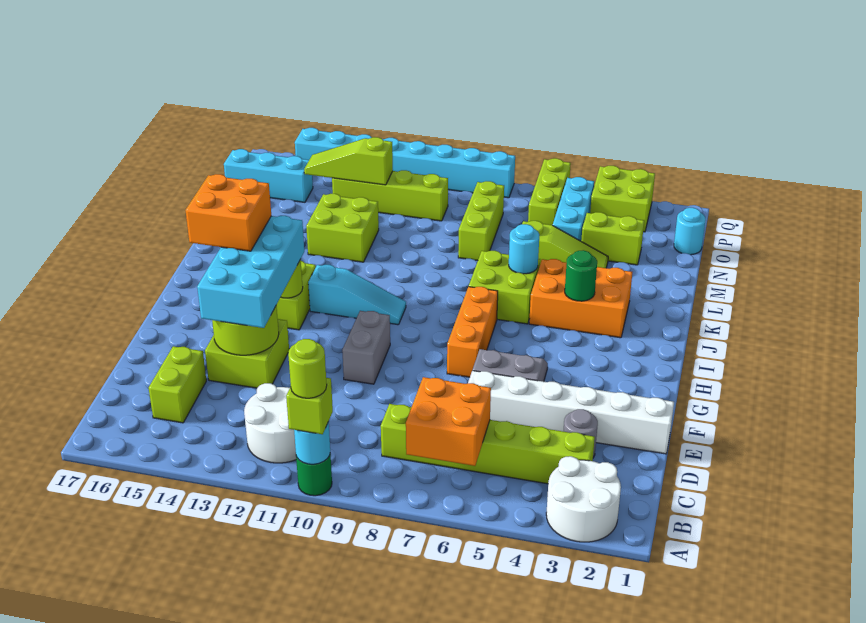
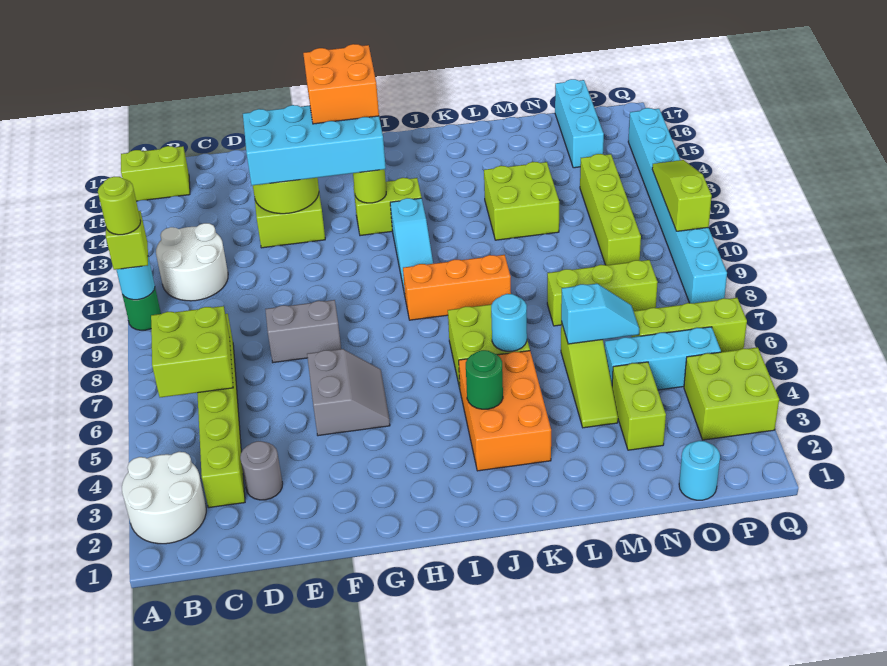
orange brick B6:C7 level 2 -> lime brick B6:C7 level 2
lime brick C15:D15 level 1 -> lime brick A16:B16 level 1
white brick E1:E6 level 1 -> none
grey brick F10:G10 level 1 -> grey brick E8:F8 level 1
orange brick G7:I7 level 1 -> orange brick I9:K9 level 1
none -> cyan slope M6:N6 level 2 top M
lime slope O12:O14 level 2 top 12 -> lime slope Q10:Q12 level 2 top 10

